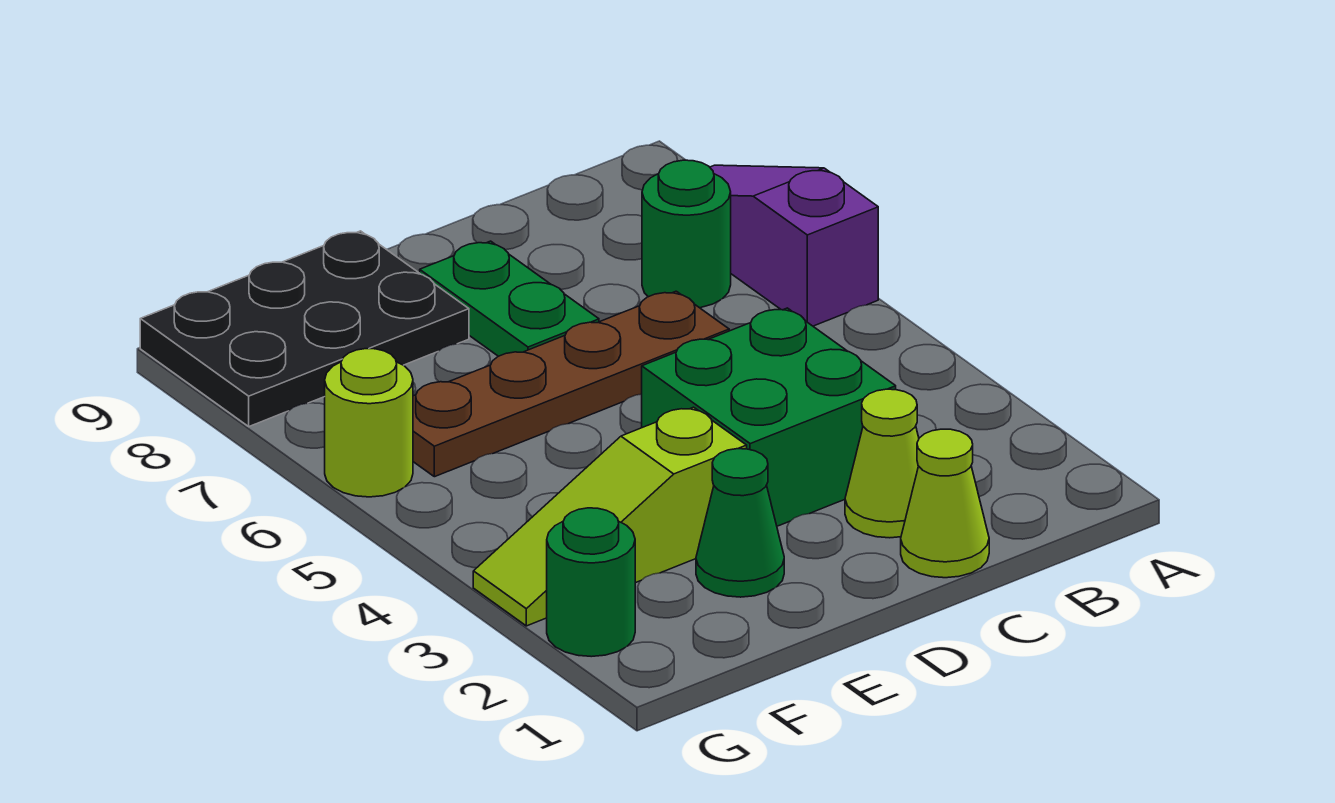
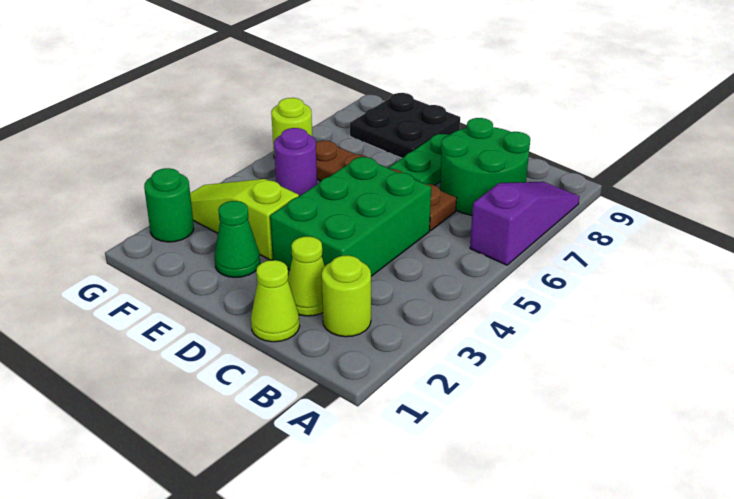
none -> lime round brick B2 level 1
green round brick B7 level 1 -> green round brick B7:C8 level 1
green brick C3:D4 level 1 -> green brick C3:D5 level 1
black plate E8:G9 level 1 -> black plate E8:F9 level 1
none -> purple round brick F5 level 1

